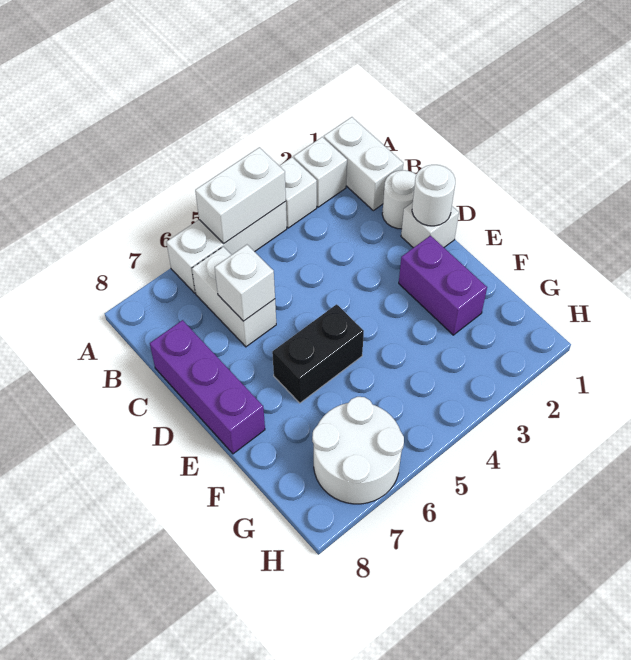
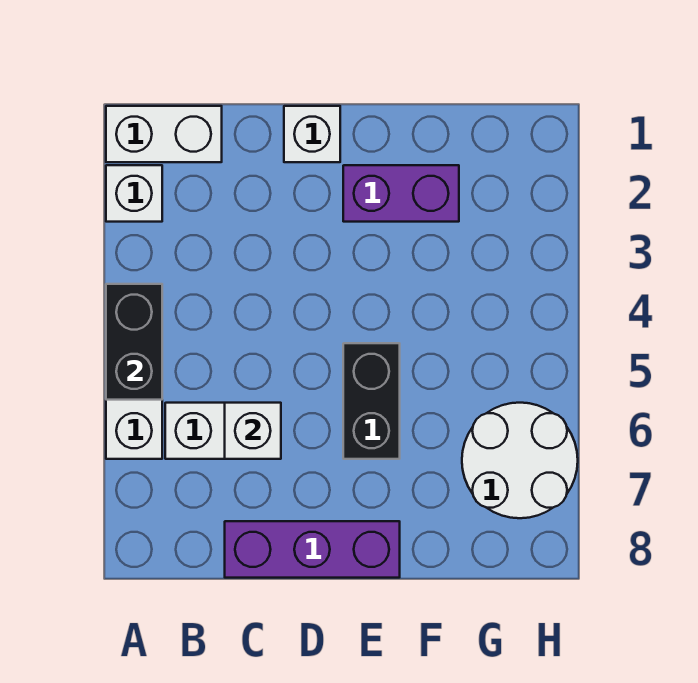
white brick A3 level 1 -> none
white brick A4:A5 level 2 -> black brick A4:A5 level 2
white round brick C1 level 1 -> none
white round brick D1 level 2 -> none

